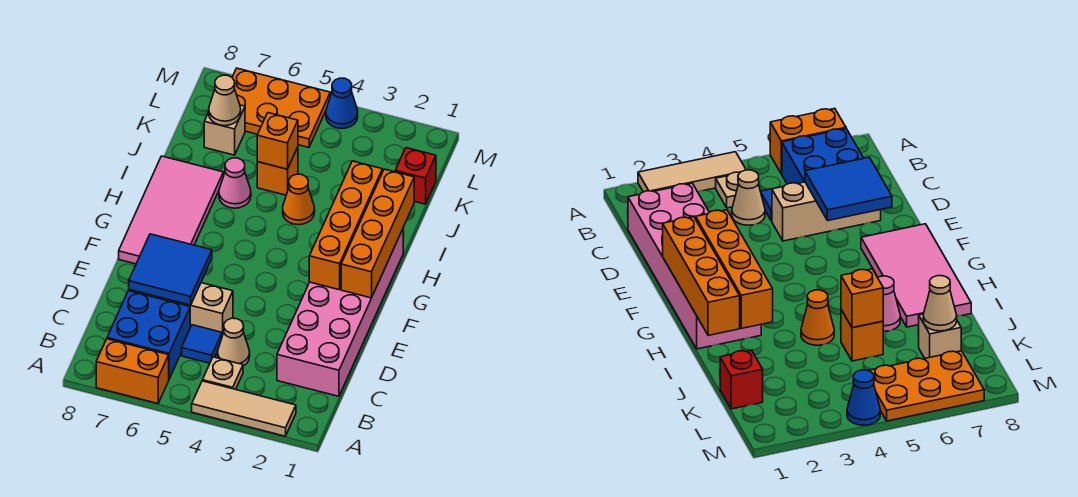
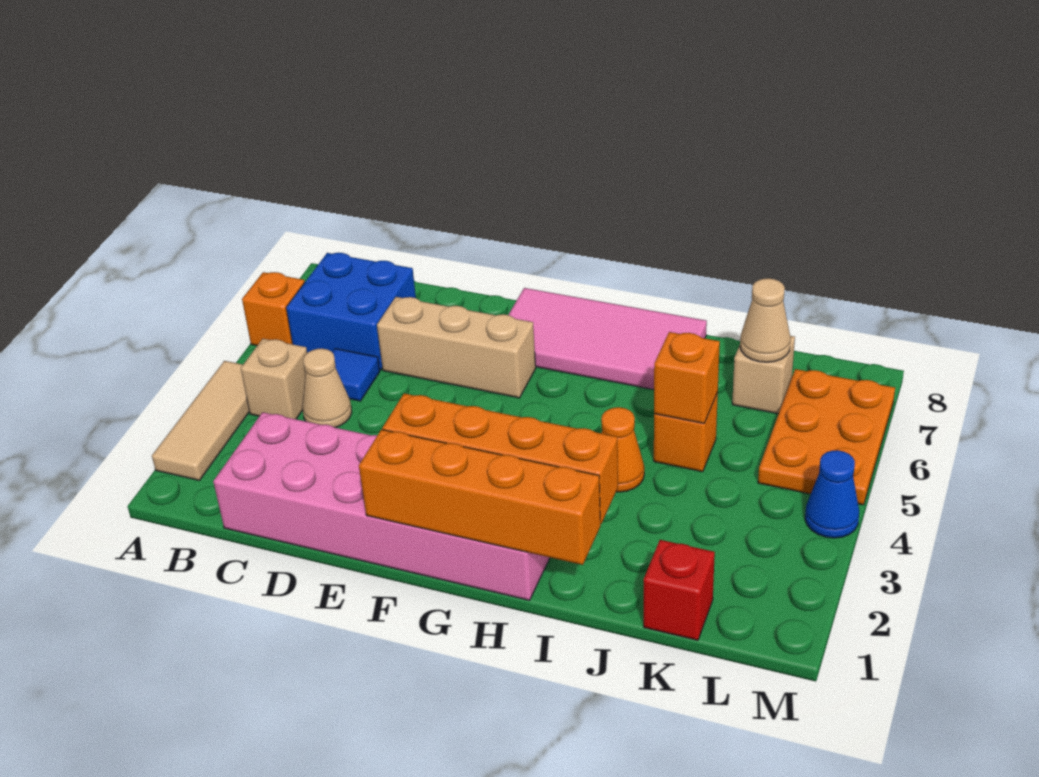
orange brick A6:A7 level 1 -> orange brick A6 level 1
tan plate B4 level 1 -> tan brick B4 level 1
tan brick D5:D7 level 1 -> tan brick D6:F6 level 1
blue tile D6:E7 level 2 -> none
pink cone I6 level 1 -> none

